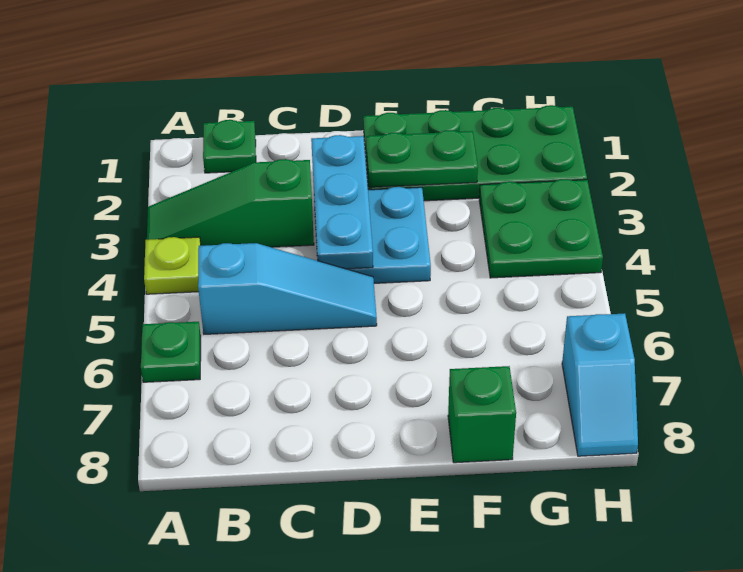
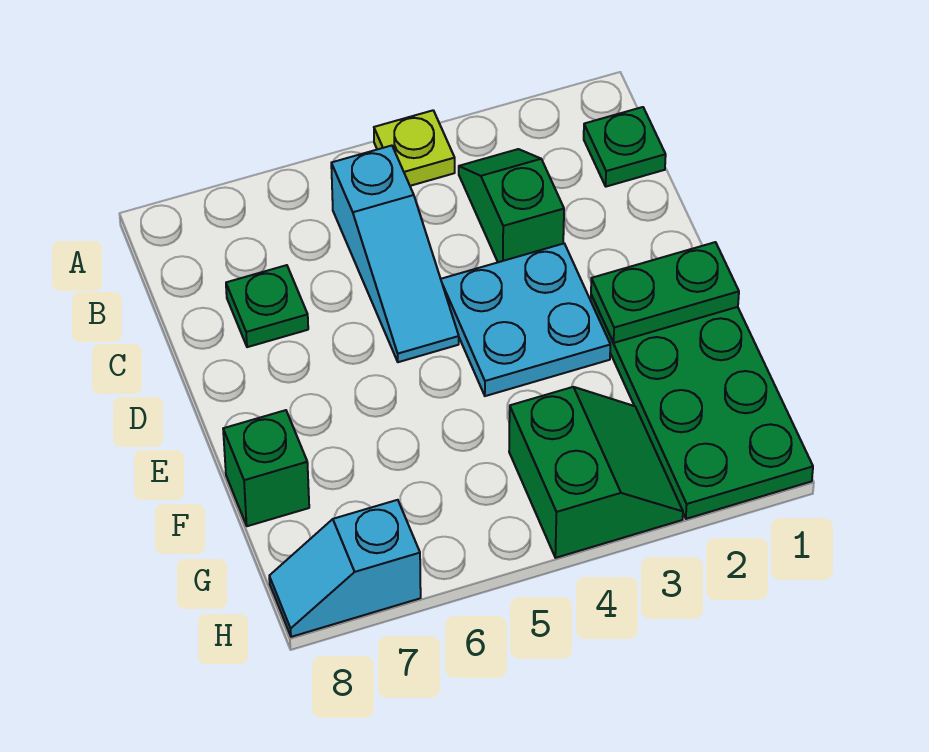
green slope A3:C3 level 1 top C -> green slope B3:C3 level 1 top C
green plate A6 level 1 -> green plate C7 level 1
cyan plate D2:D4 level 2 -> none
green plate E2:F2 level 2 -> green plate E1:E2 level 2
green plate G3:H4 level 1 -> green slope G3:H4 level 1 top 4

